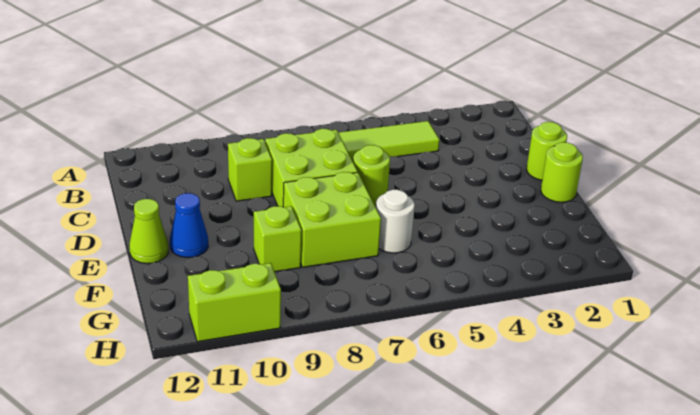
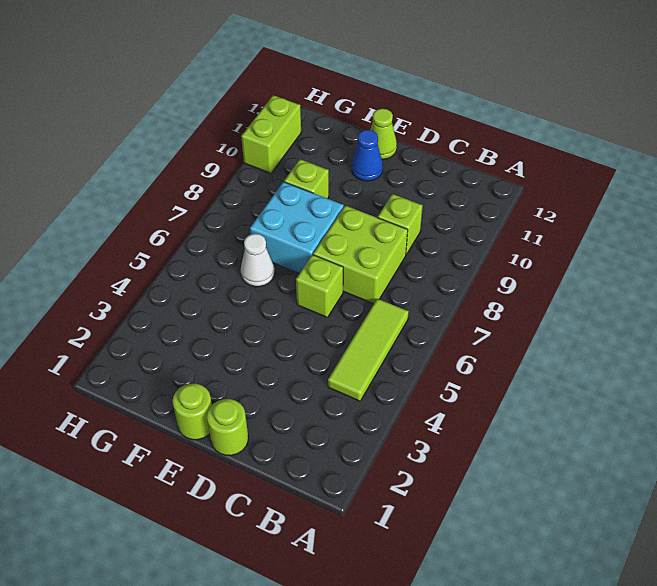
lime round brick D6 level 1 -> lime brick D6 level 1
lime brick E7:F8 level 1 -> cyan brick E7:F8 level 1
white round brick F6 level 1 -> white cone F6 level 1

